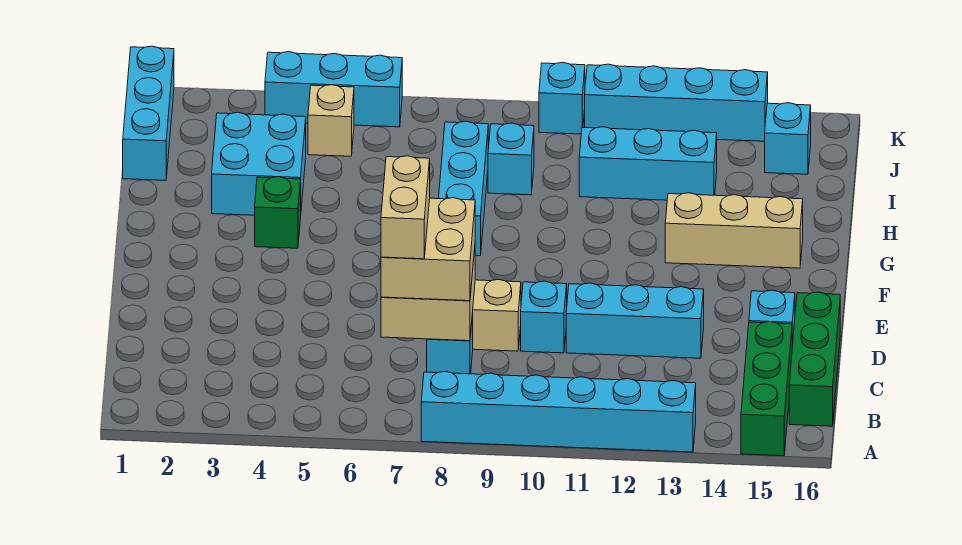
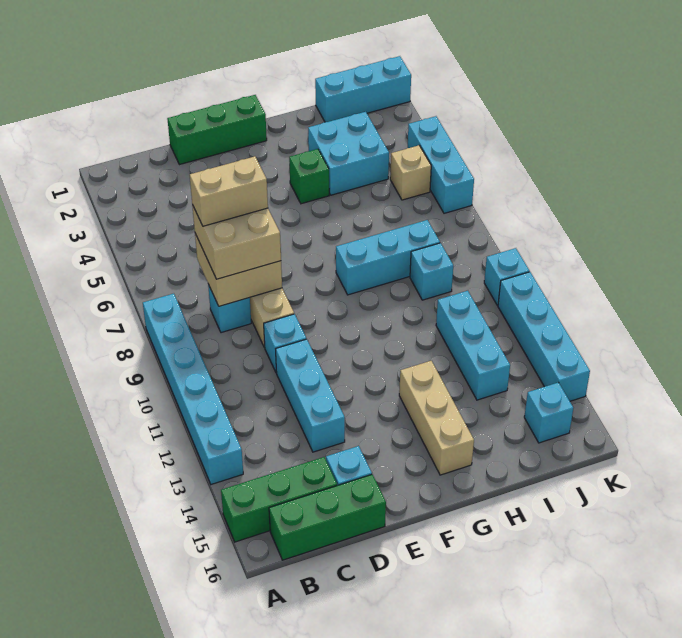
none -> green brick D1:F1 level 1

